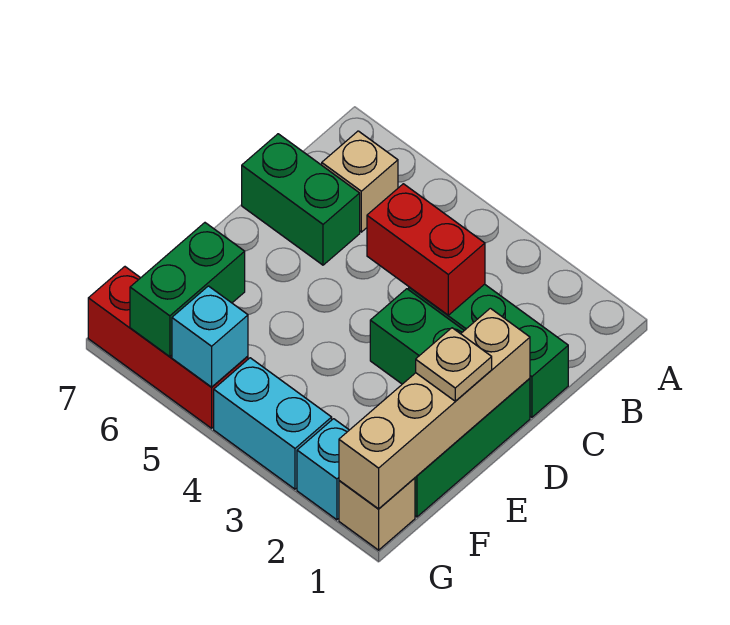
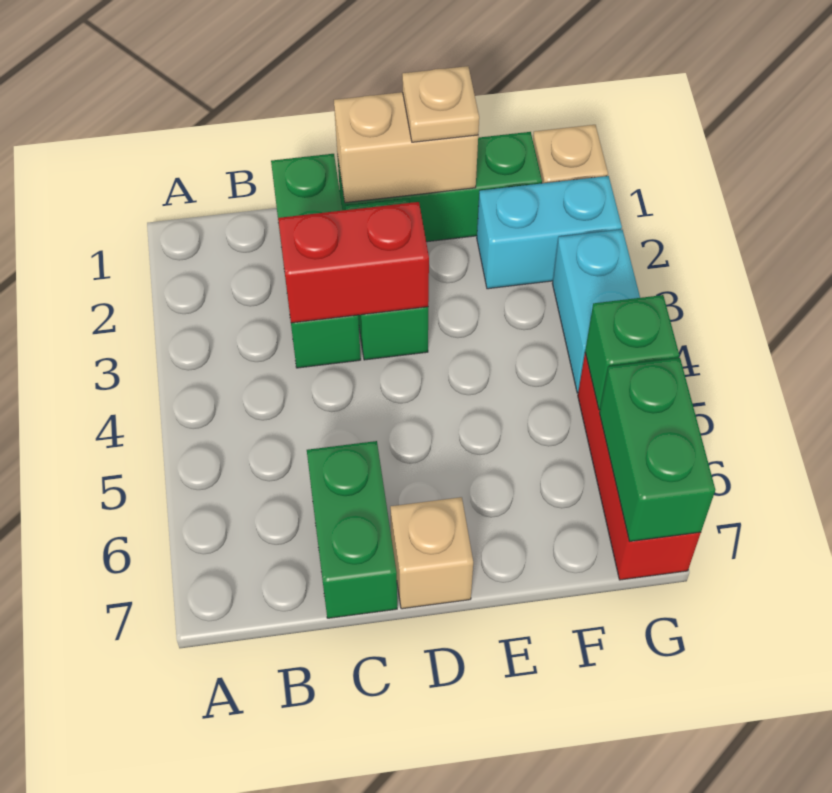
tan brick B6 level 1 -> tan brick D7 level 1
red brick C3:C4 level 2 -> red brick C3:D3 level 2
tan brick D1:G1 level 2 -> tan brick D1:E1 level 2
green brick F6:G6 level 2 -> green brick G6:G7 level 2
cyan brick G2 level 1 -> cyan brick F2:G2 level 1
cyan brick G5 level 2 -> green brick G5 level 2

